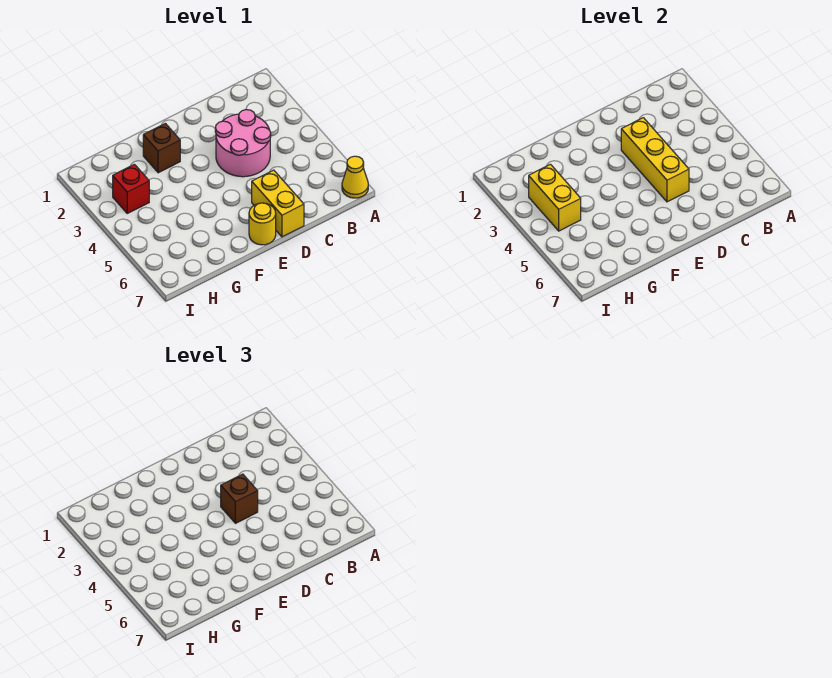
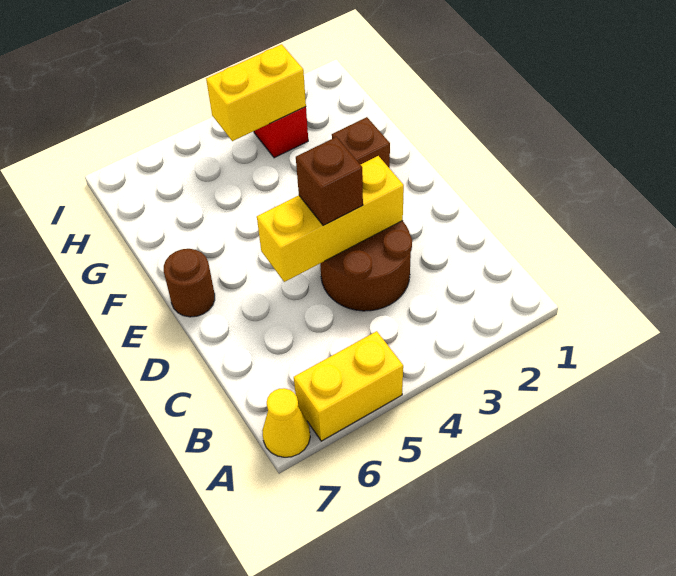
pink round brick C3:D4 level 1 -> brown round brick C3:D4 level 1
yellow brick D6:D7 level 1 -> yellow brick A5:A6 level 1
yellow round brick E7 level 1 -> brown round brick E7 level 1

